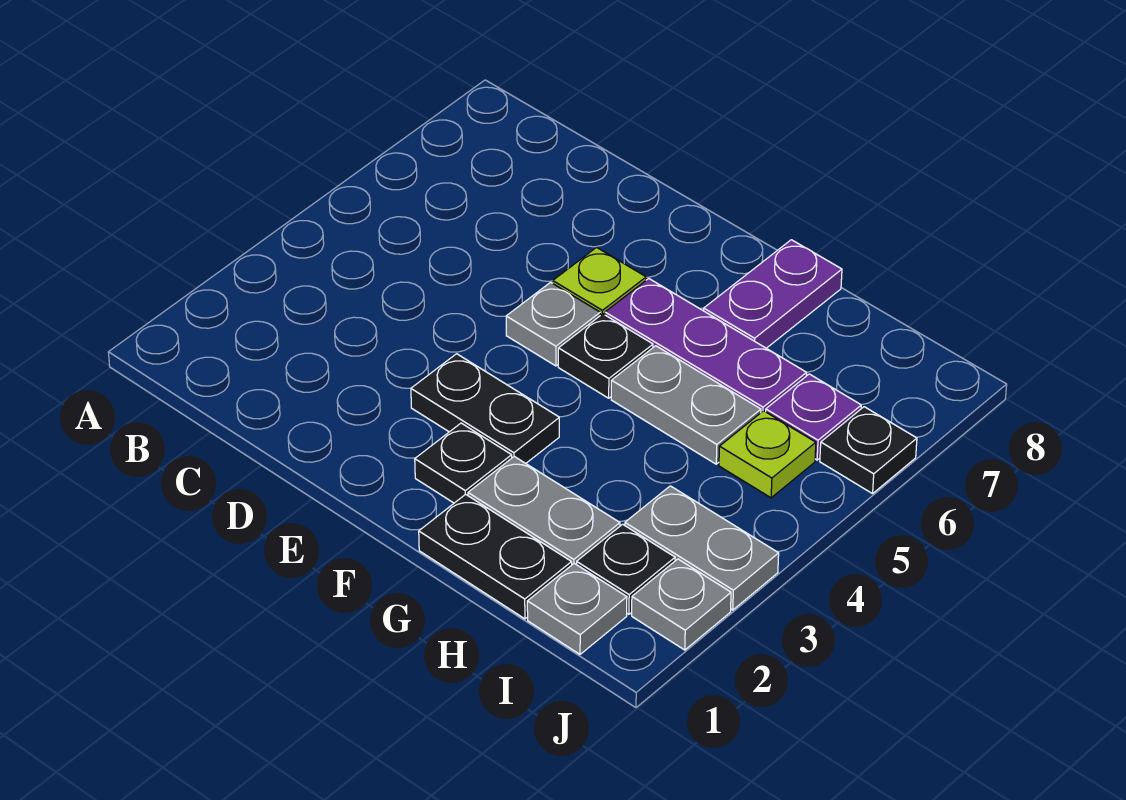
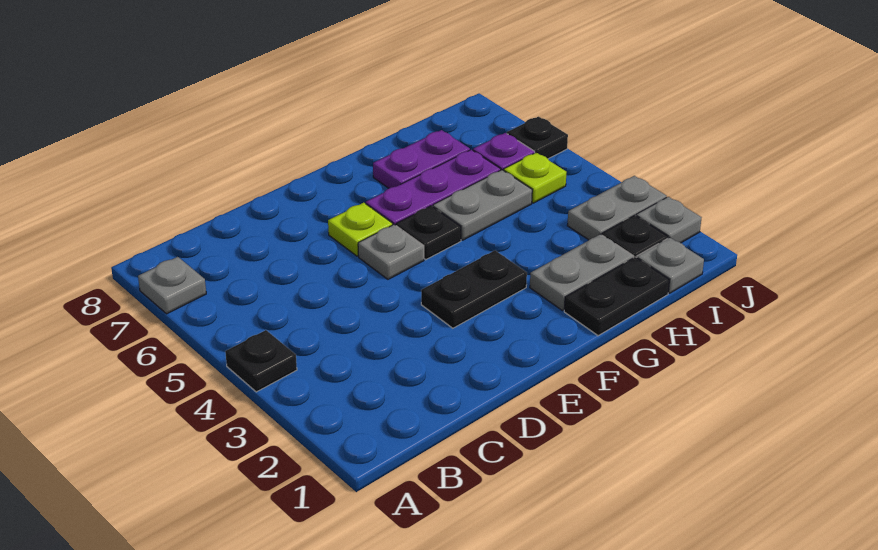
none -> grey plate A7 level 1
black plate F2 level 1 -> black plate A4 level 1
purple plate G7:G8 level 1 -> purple plate G7:H7 level 1

